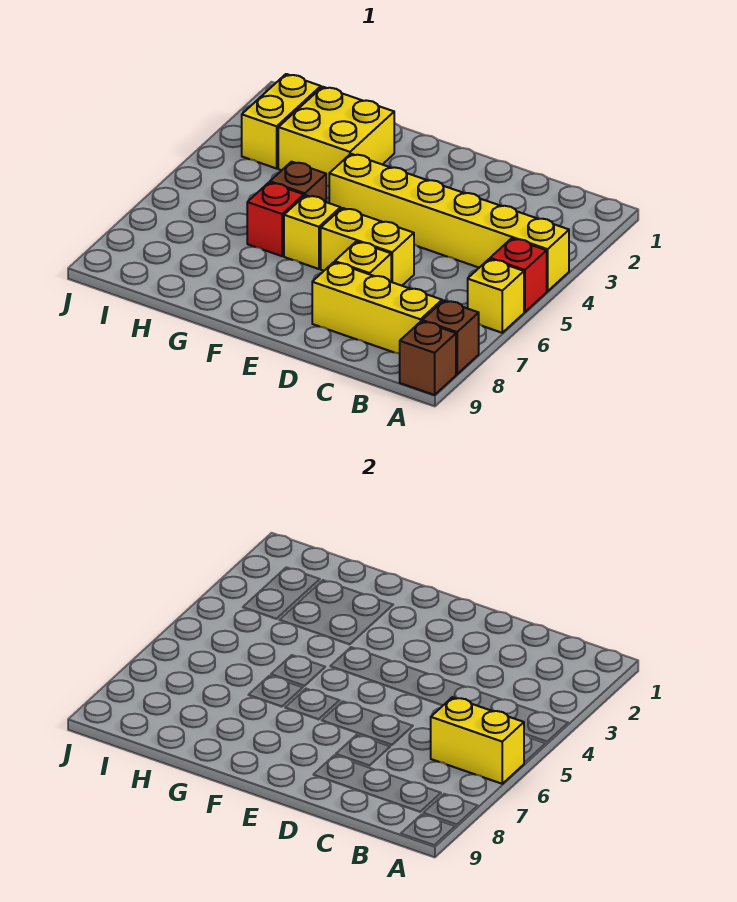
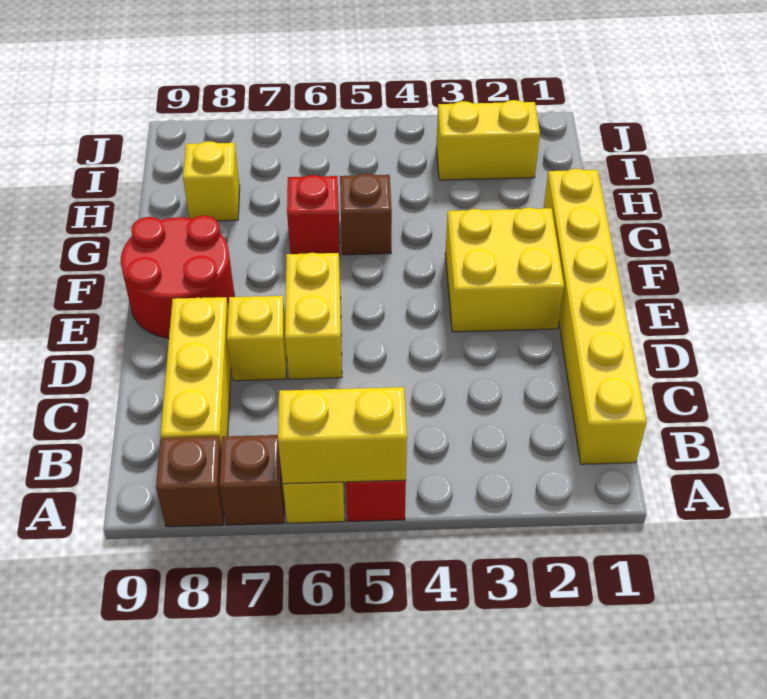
yellow brick A4:F4 level 1 -> yellow brick B1:G1 level 1
yellow brick A6:B6 level 2 -> yellow brick A5:A6 level 2
brown brick A9 level 1 -> brown brick A7 level 1
none -> red round brick E8:F9 level 1
yellow brick F6 level 1 -> yellow brick H8 level 1
yellow brick G2:H3 level 1 -> yellow brick E2:F3 level 1

